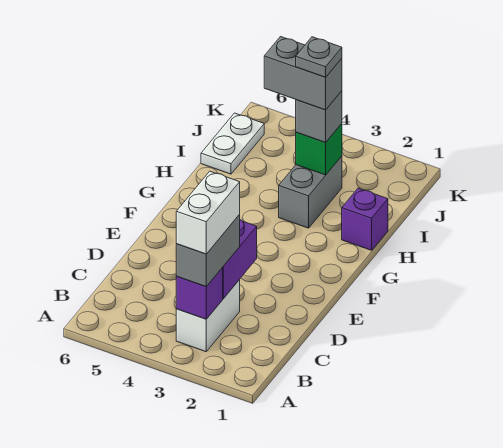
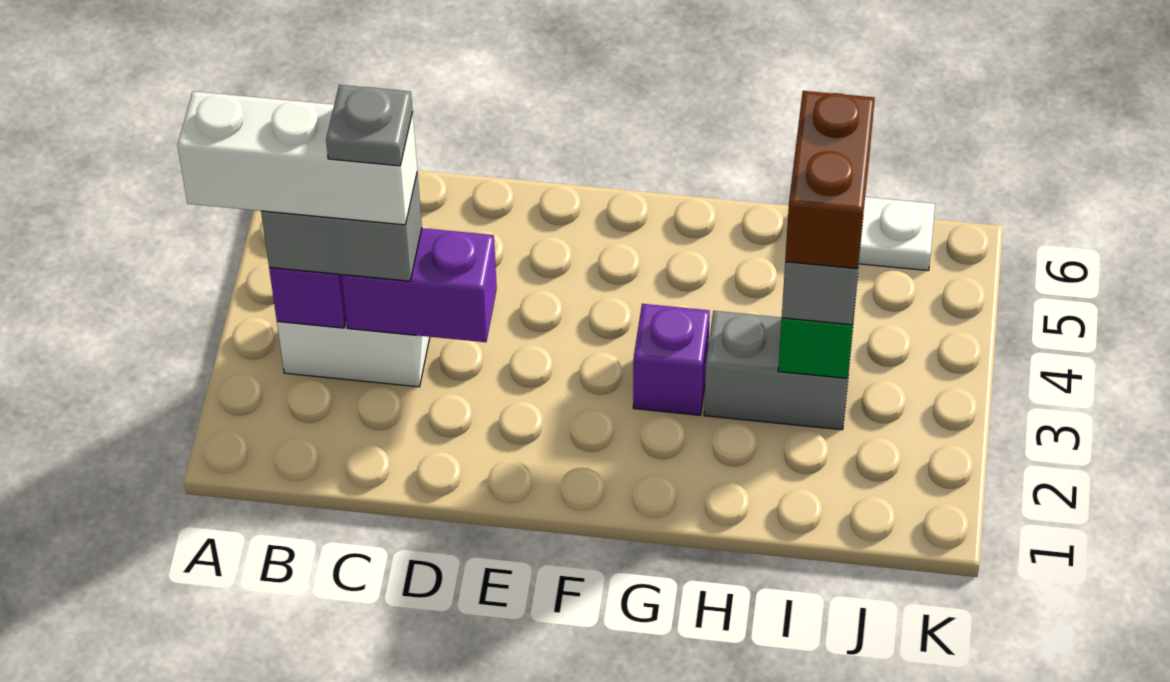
white brick B3:C3 level 4 -> white brick A3:C3 level 4
purple brick H1 level 1 -> purple brick G3 level 1
grey brick I3:I4 level 4 -> brown brick I3:I4 level 4
grey plate I3 level 5 -> grey plate C3 level 5

